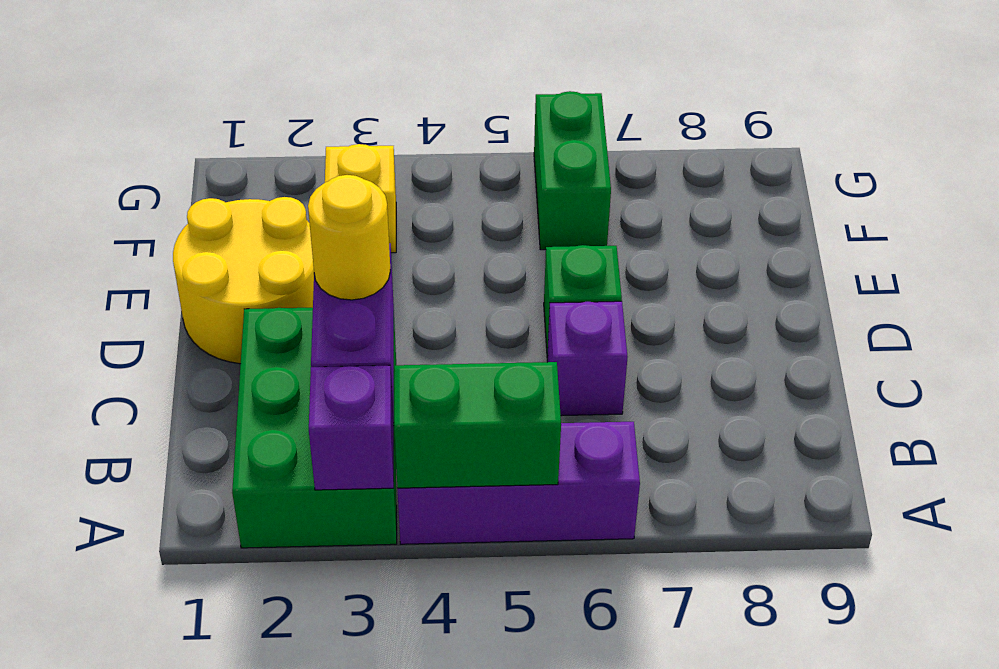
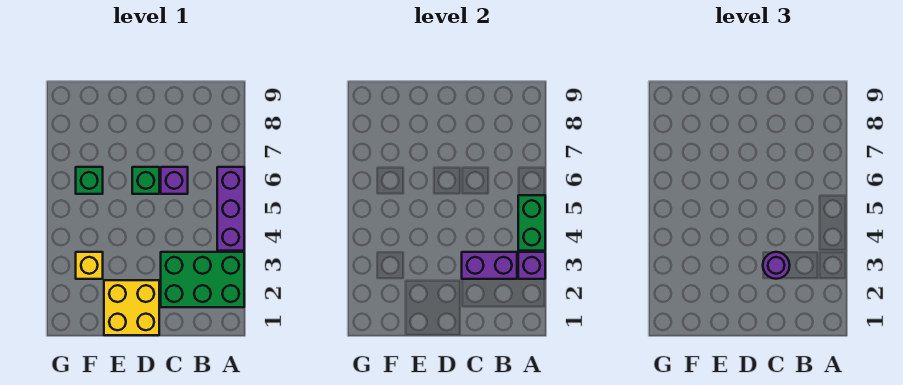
yellow round brick C3 level 3 -> purple round brick C3 level 3
yellow round brick D1:E2 level 1 -> yellow brick D1:E2 level 1
green brick F6:G6 level 1 -> green brick F6 level 1

